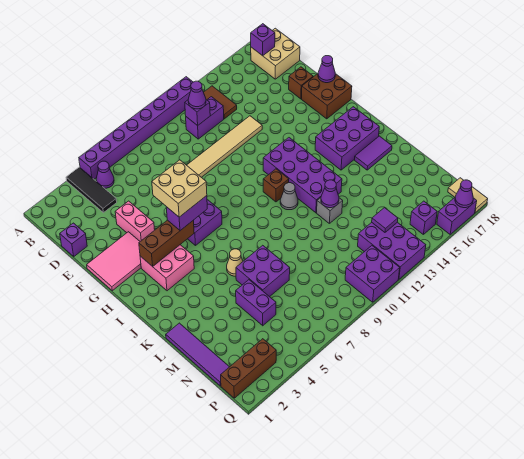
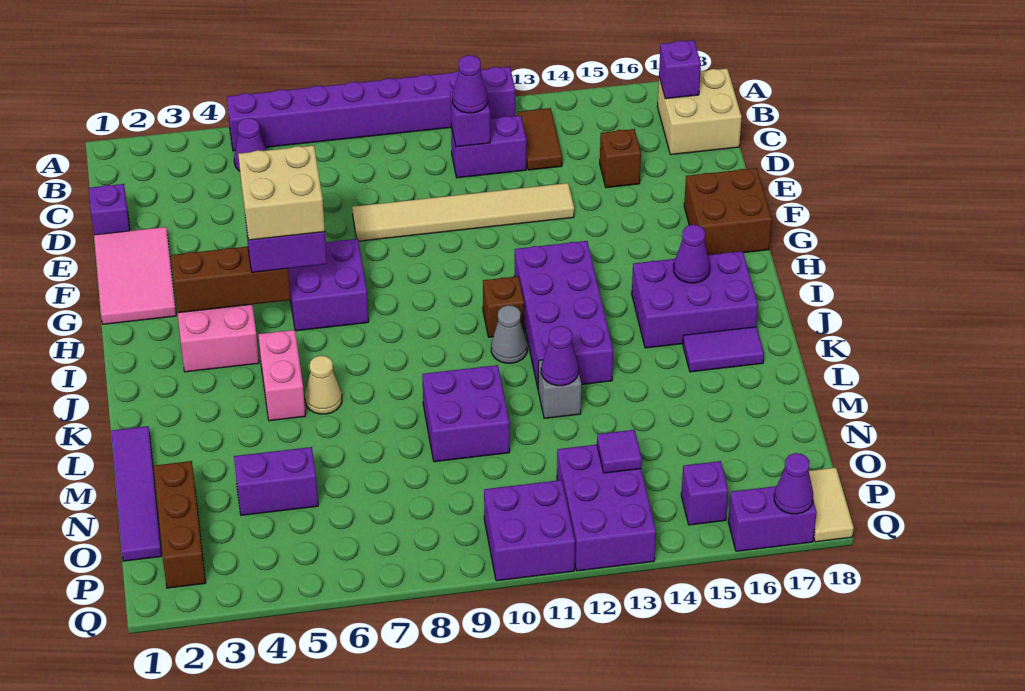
black tile A4:C4 level 1 -> none
pink brick E4:F4 level 1 -> pink brick J5:K5 level 1
brown brick E17 level 1 -> brown brick D15 level 1
pink tile F1:G3 level 1 -> pink tile E1:G2 level 1
purple cone F18 level 2 -> purple cone I16 level 2
purple brick L6:M7 level 1 -> purple brick L9:M10 level 1
purple brick M5:N5 level 1 -> purple brick N4:N5 level 1
brown brick P1:P3 level 1 -> brown brick N2:P2 level 1

